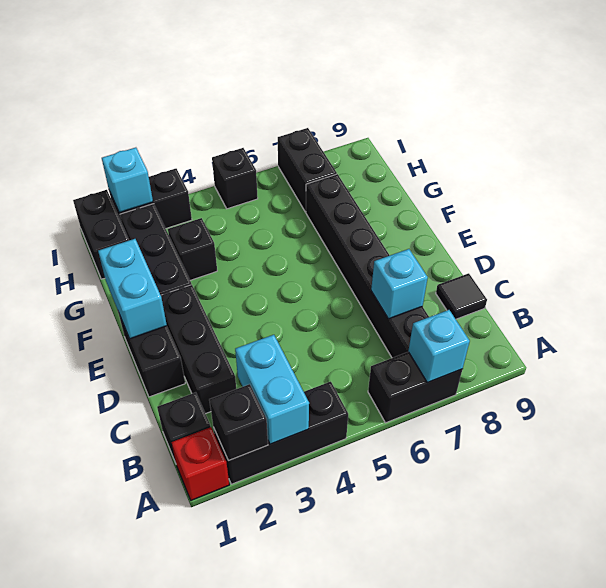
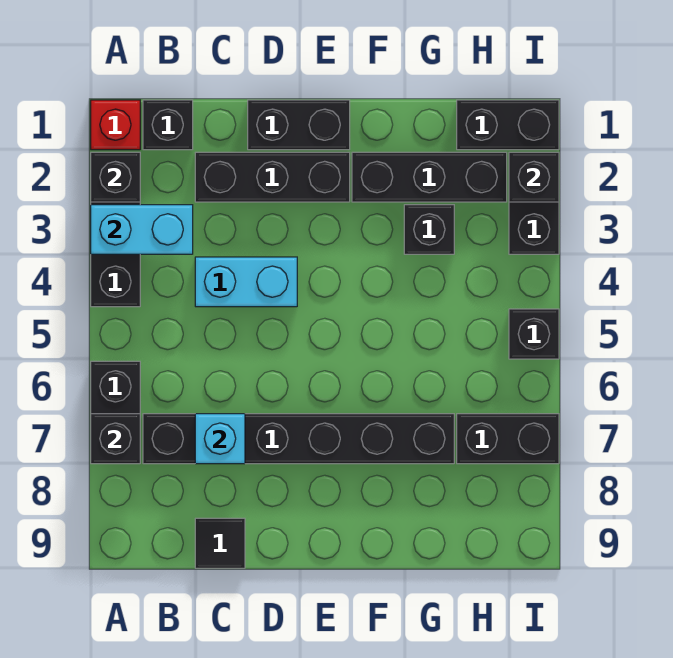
cyan brick A7 level 2 -> black brick A7 level 2
cyan brick E1:F1 level 2 -> cyan brick C4:D4 level 1
cyan brick I2 level 2 -> black brick I2 level 2

